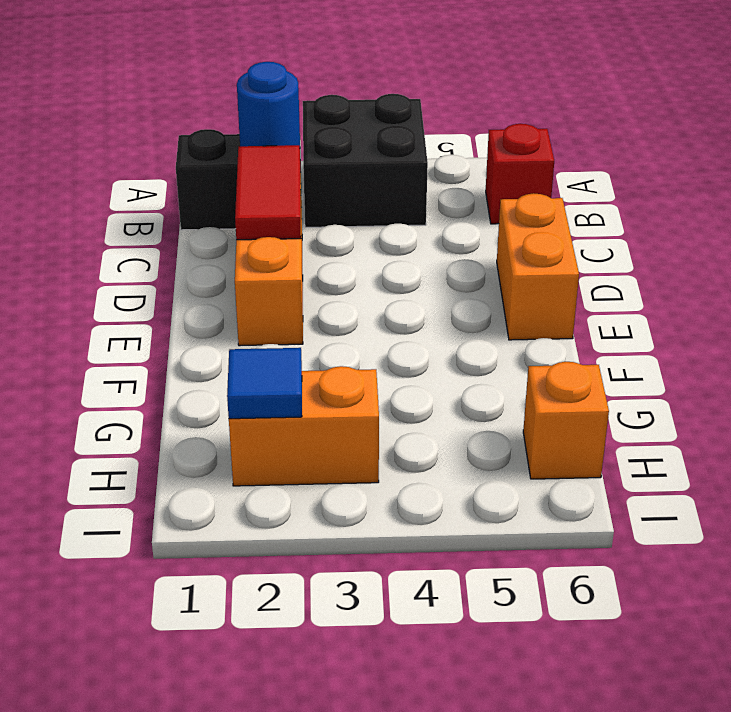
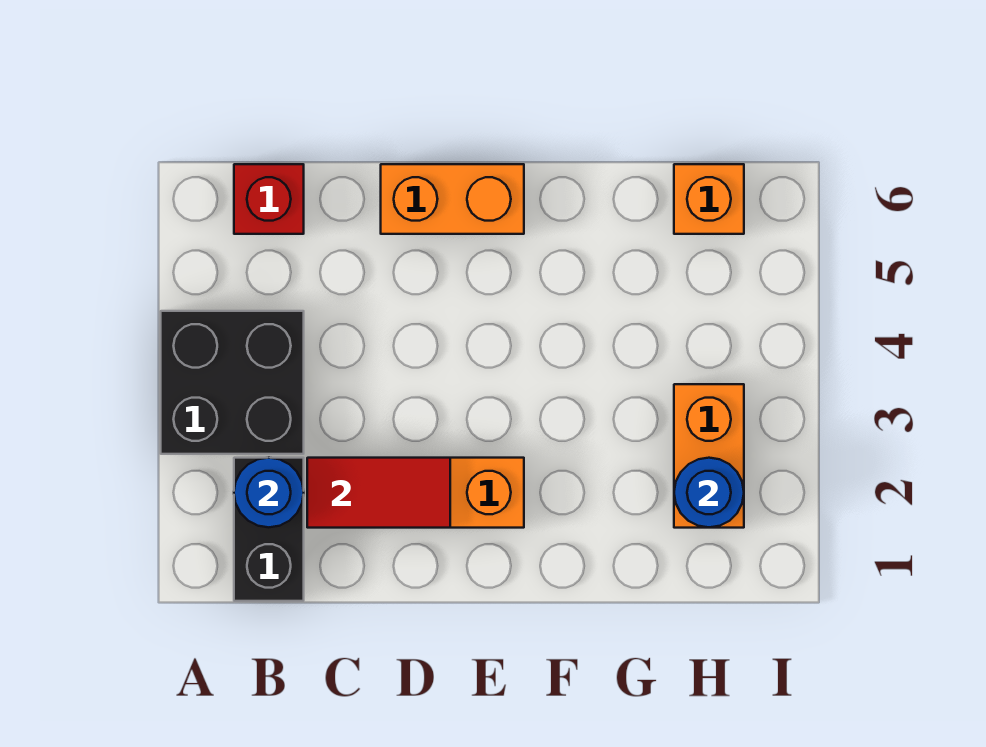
blue tile H2 level 2 -> blue round brick H2 level 2

